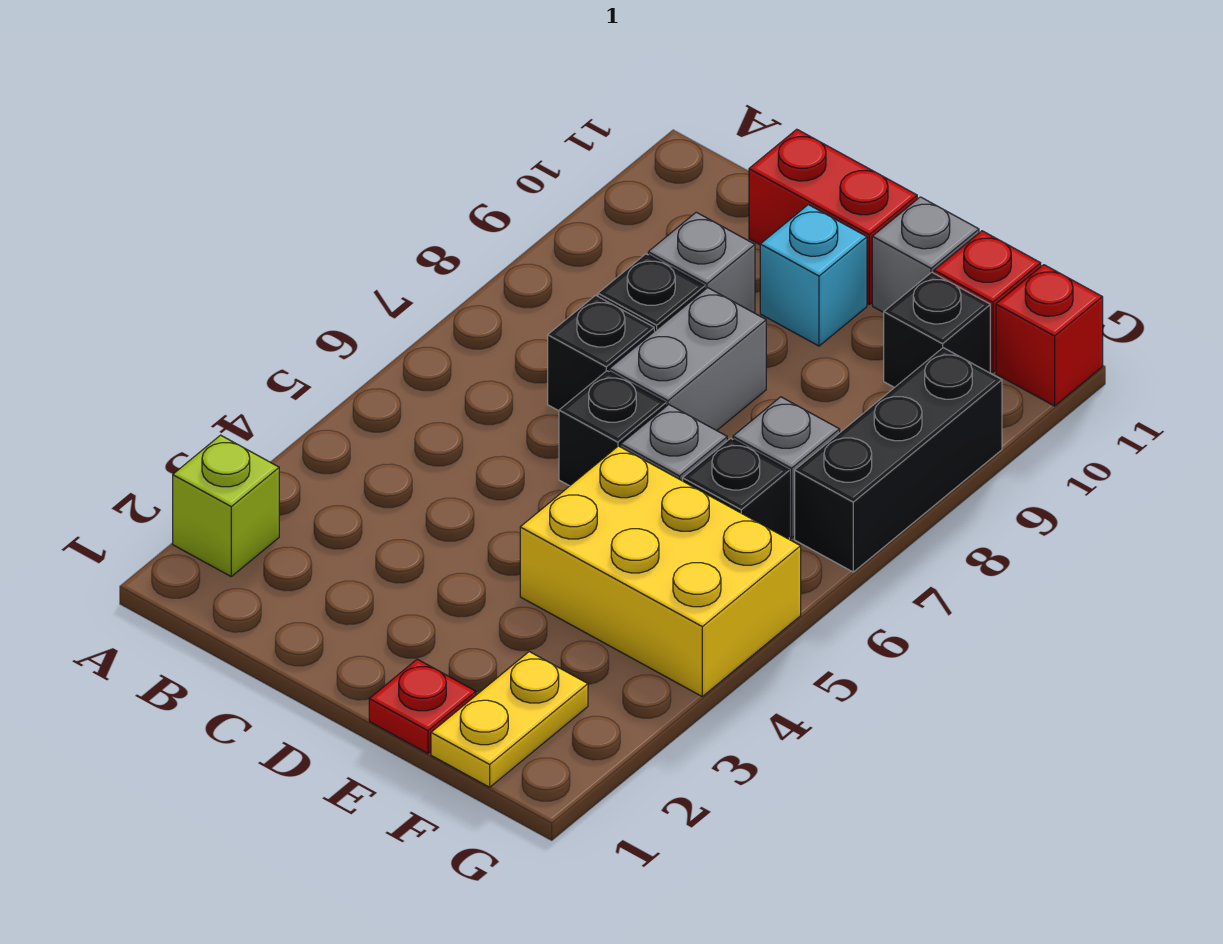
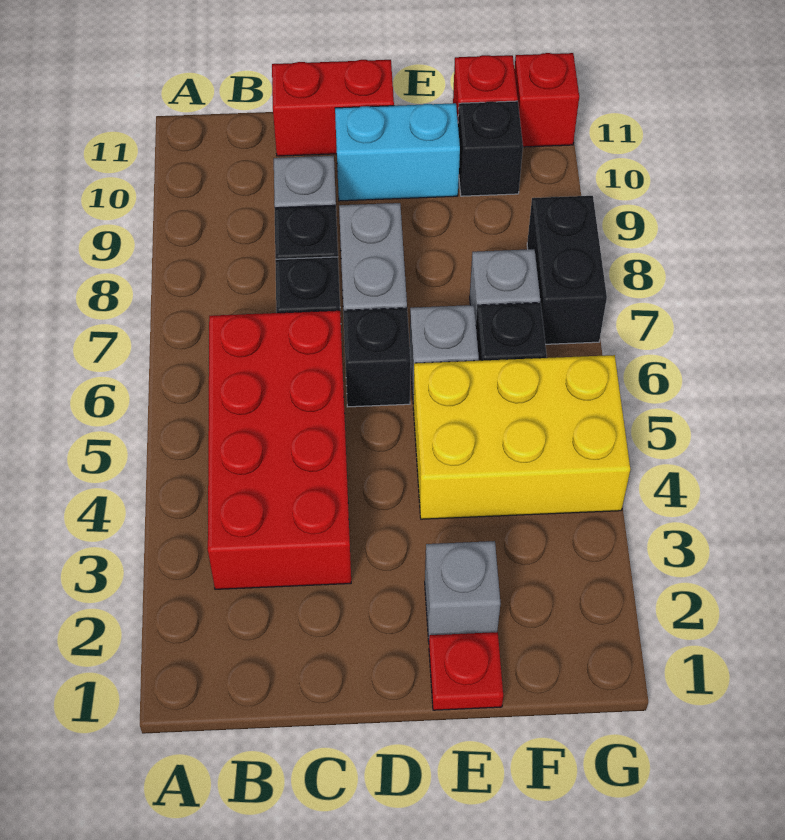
lime brick A2 level 1 -> none
none -> red brick B3:C6 level 1
cyan brick D10 level 1 -> cyan brick D10:E10 level 1
grey brick E11 level 1 -> grey brick E2 level 1
yellow plate F1:F2 level 1 -> none
black brick G7:G9 level 1 -> black brick G7:G8 level 1

